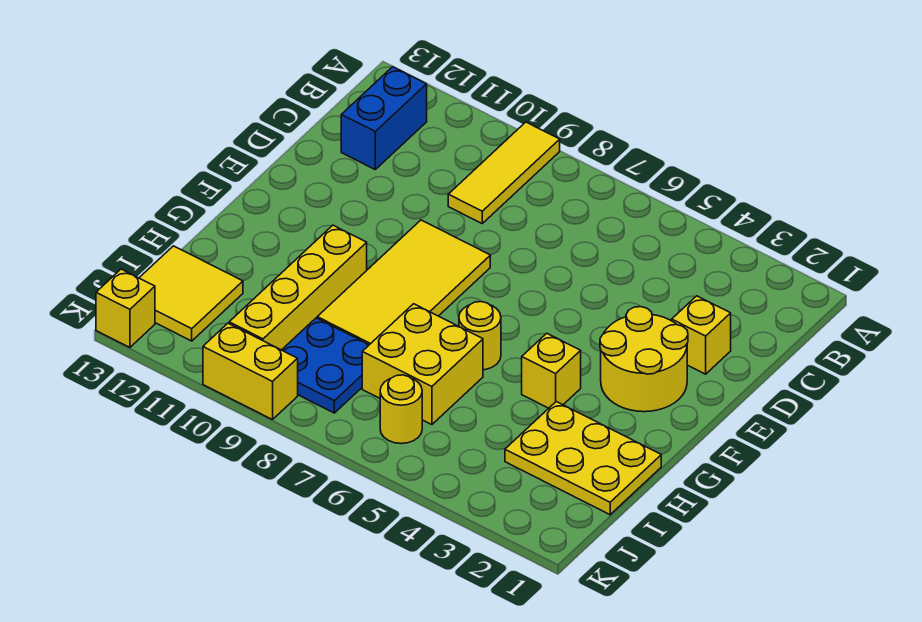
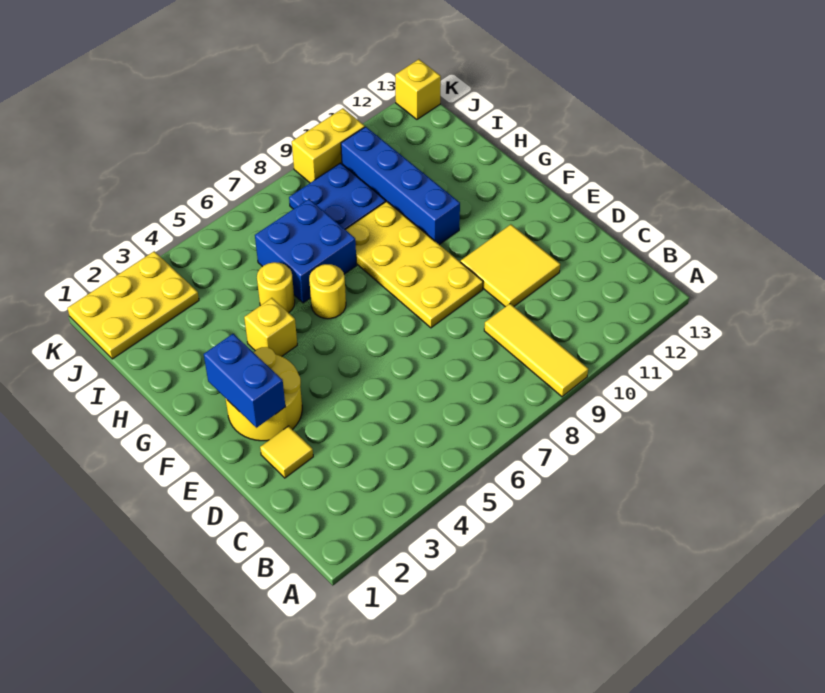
blue brick B12:C12 level 1 -> blue brick E2:F2 level 2
yellow brick D2 level 1 -> yellow tile D2 level 1
yellow tile E8:H9 level 1 -> yellow plate E8:H9 level 1
yellow brick G10:J10 level 1 -> blue brick G10:J10 level 1
yellow plate H1:I3 level 1 -> yellow plate J1:K3 level 1
yellow brick H6:I7 level 1 -> blue brick H6:I7 level 1
yellow tile I12:J13 level 1 -> yellow tile D10:E11 level 1
yellow round brick J6 level 1 -> yellow round brick H5 level 1

